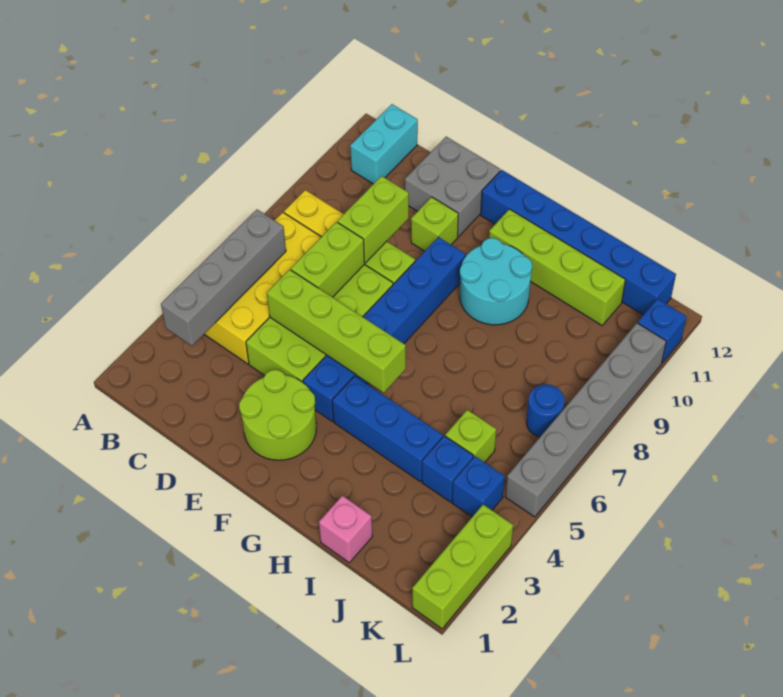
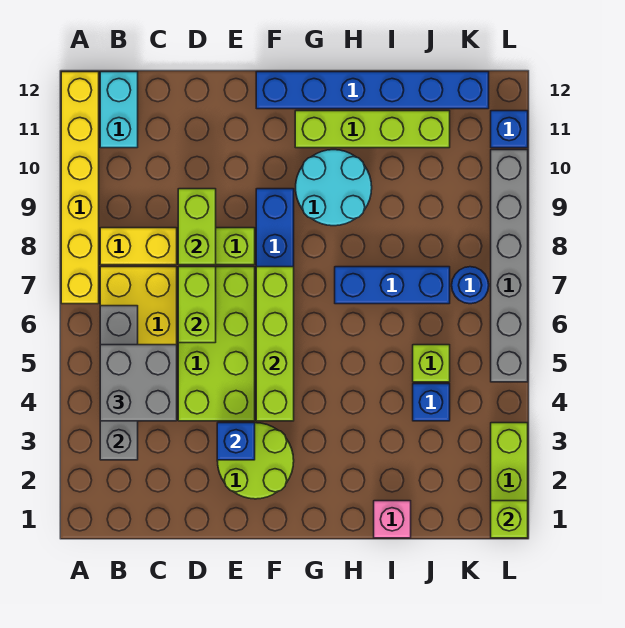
none -> yellow brick A7:A12 level 1
lime brick D5:G5 level 2 -> lime brick F4:F7 level 2
grey brick D11:E12 level 1 -> grey brick B4:C5 level 3
lime brick E10 level 1 -> lime brick L1 level 2
blue brick G4:I4 level 1 -> blue brick H7:J7 level 1
blue brick K4 level 1 -> blue brick E3 level 2

